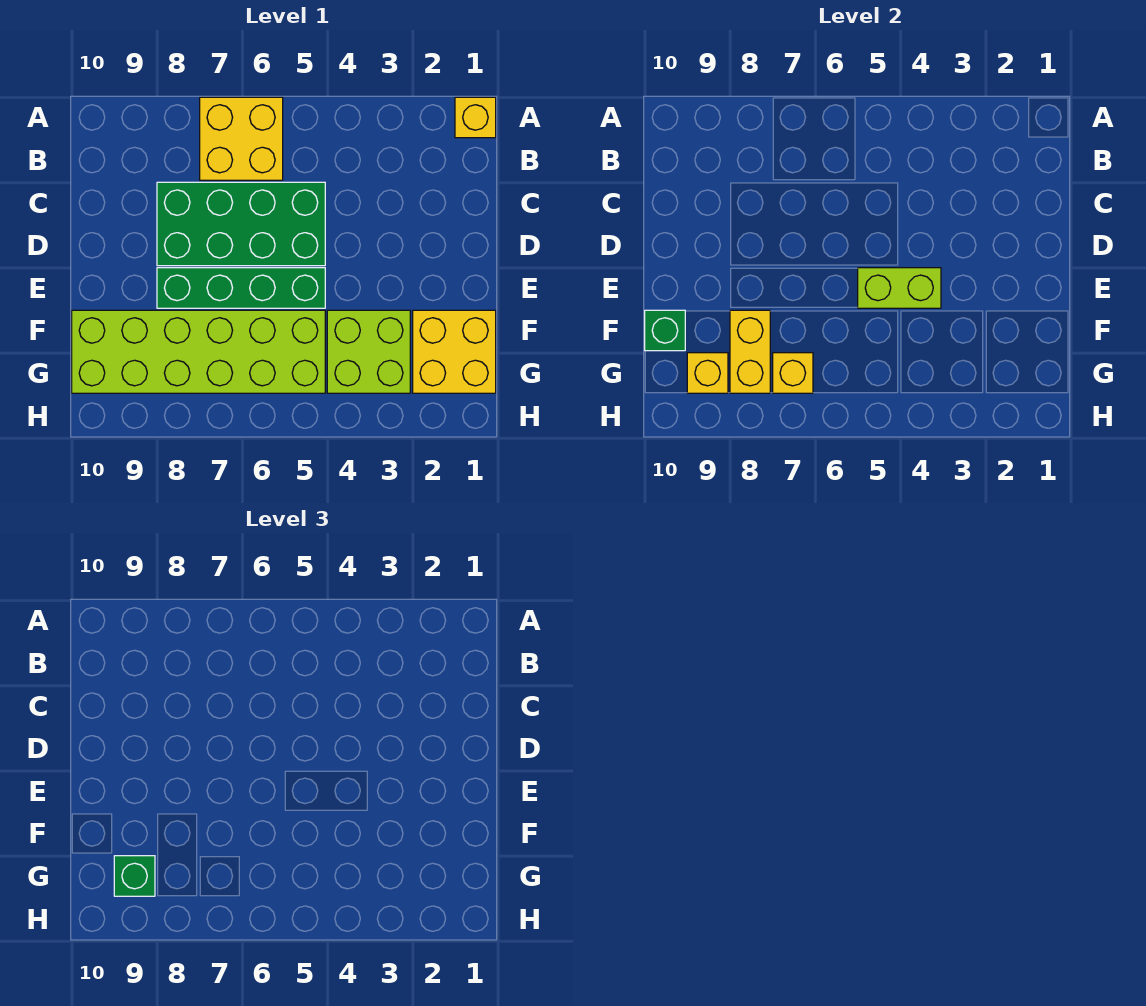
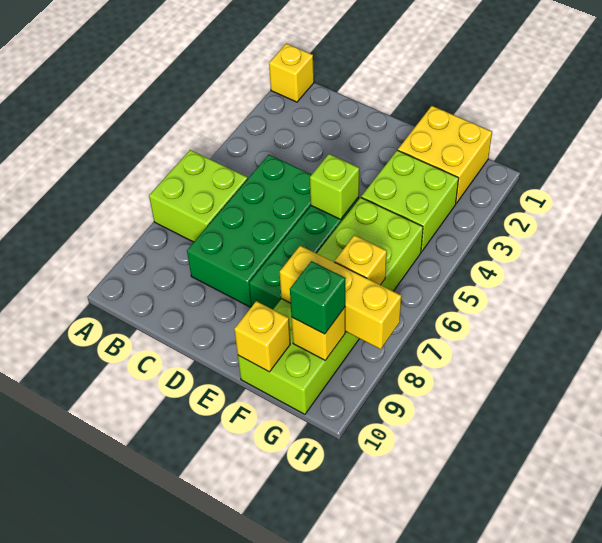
yellow brick A6:B7 level 1 -> lime brick A6:B7 level 1
lime brick E4:E5 level 2 -> lime brick E5 level 2
yellow brick F8:G8 level 2 -> yellow brick F8:H8 level 2
green brick F10 level 2 -> yellow brick F10 level 2

